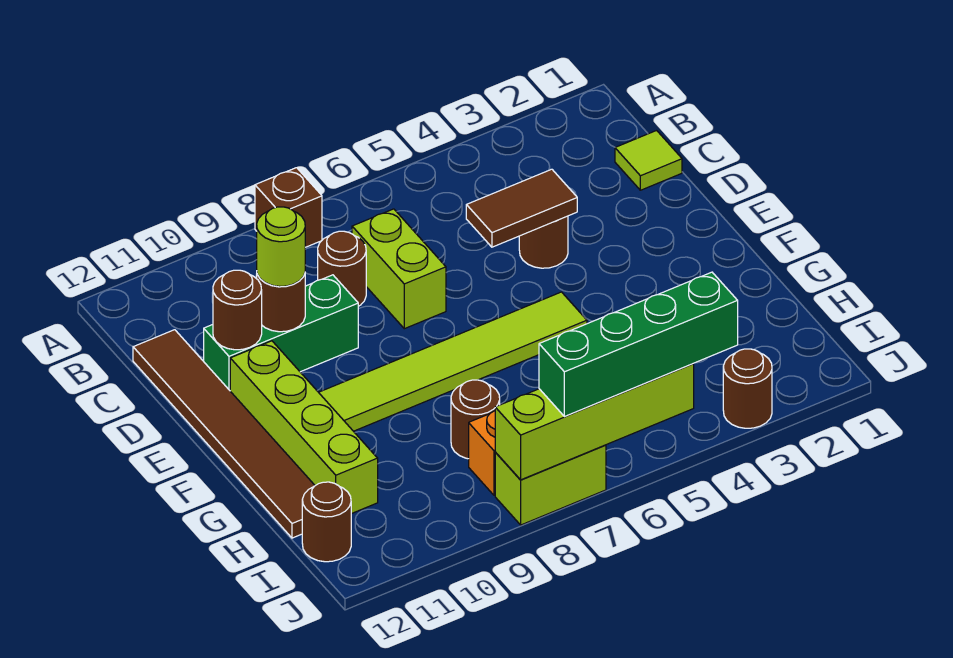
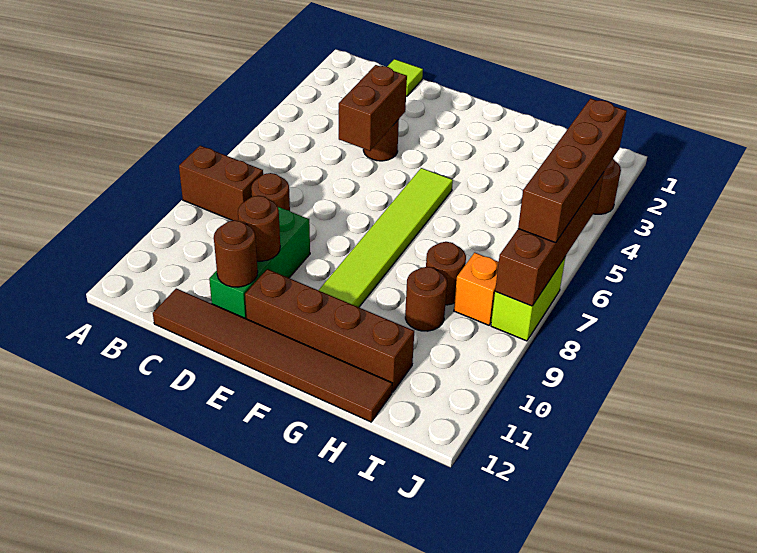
brown brick A8 level 1 -> brown brick A8:B8 level 1
lime brick C7:D7 level 1 -> none
brown tile D4:D5 level 2 -> brown brick D4:D5 level 2
lime round brick D10 level 3 -> none
lime brick E11:H11 level 1 -> brown brick E11:H11 level 1
brown round brick I12 level 1 -> brown round brick H9 level 1
green brick J4:J7 level 3 -> brown brick J4:J7 level 3
lime brick J5:J8 level 2 -> brown brick J5:J8 level 2

